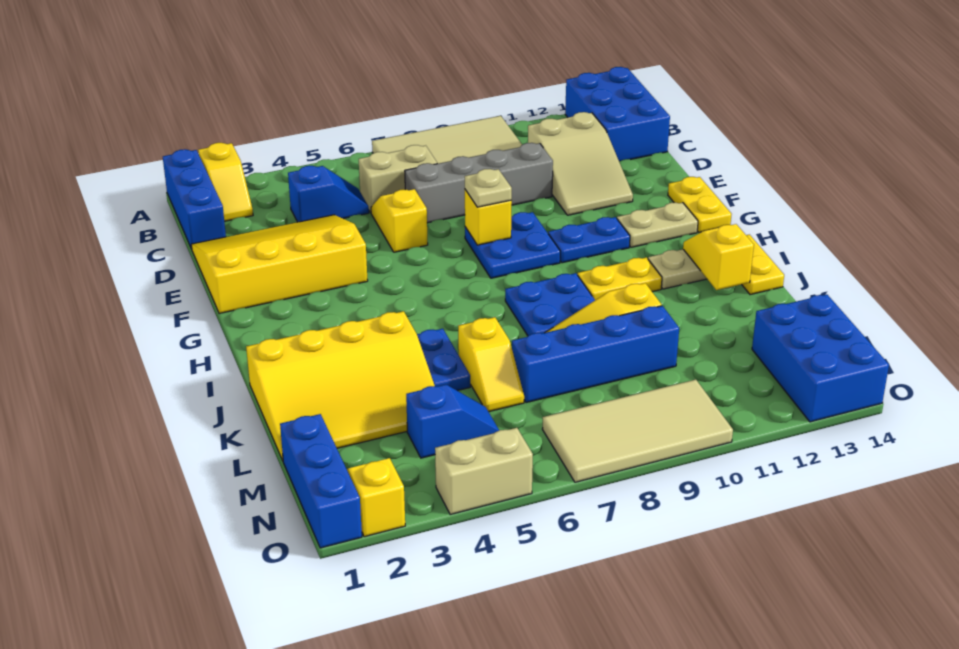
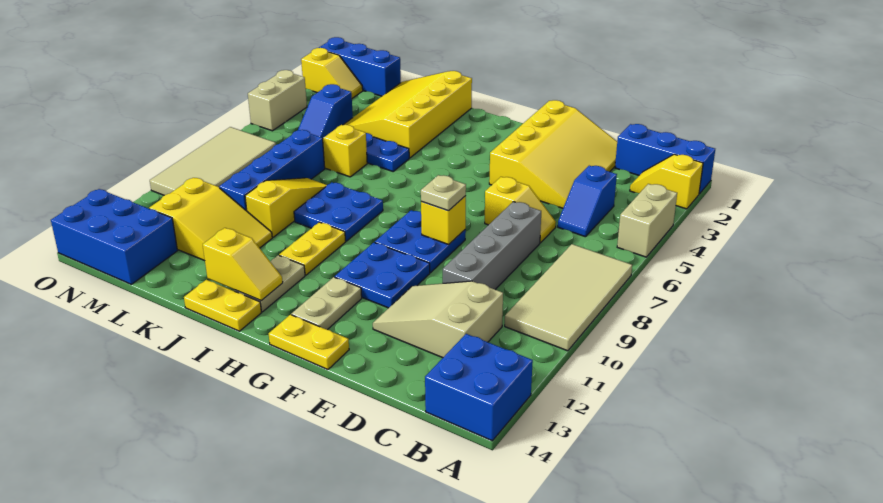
blue brick A13:C14 level 1 -> blue brick A13:B14 level 1
tan brick C6:C7 level 1 -> tan brick A4:A5 level 1
blue plate G10:G11 level 1 -> blue plate F10:G11 level 1
none -> yellow slope K11:M12 level 1 top M

